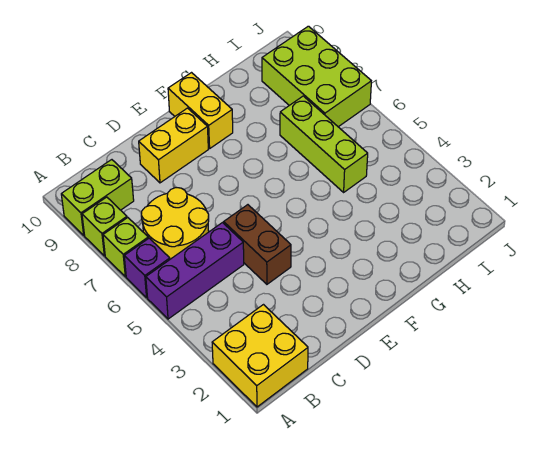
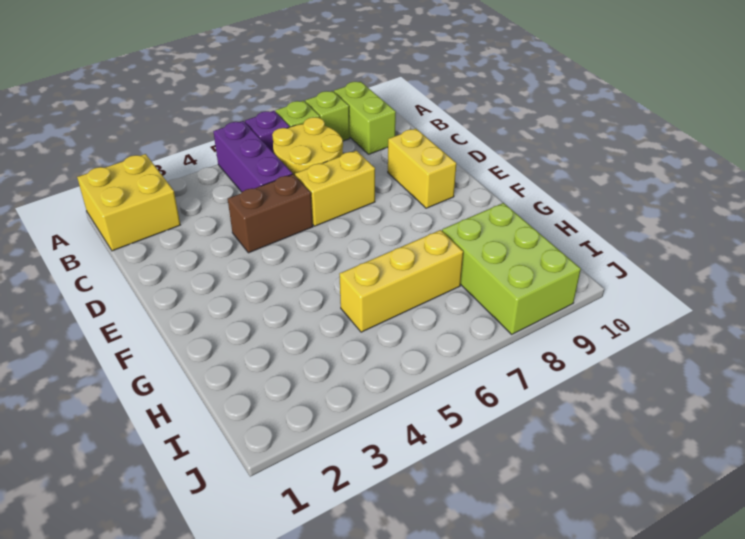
yellow brick F9:F10 level 1 -> yellow brick D6:D7 level 1
lime brick H5:H7 level 1 -> yellow brick H5:H7 level 1
lime brick I7:J9 level 1 -> lime brick H8:J9 level 1

